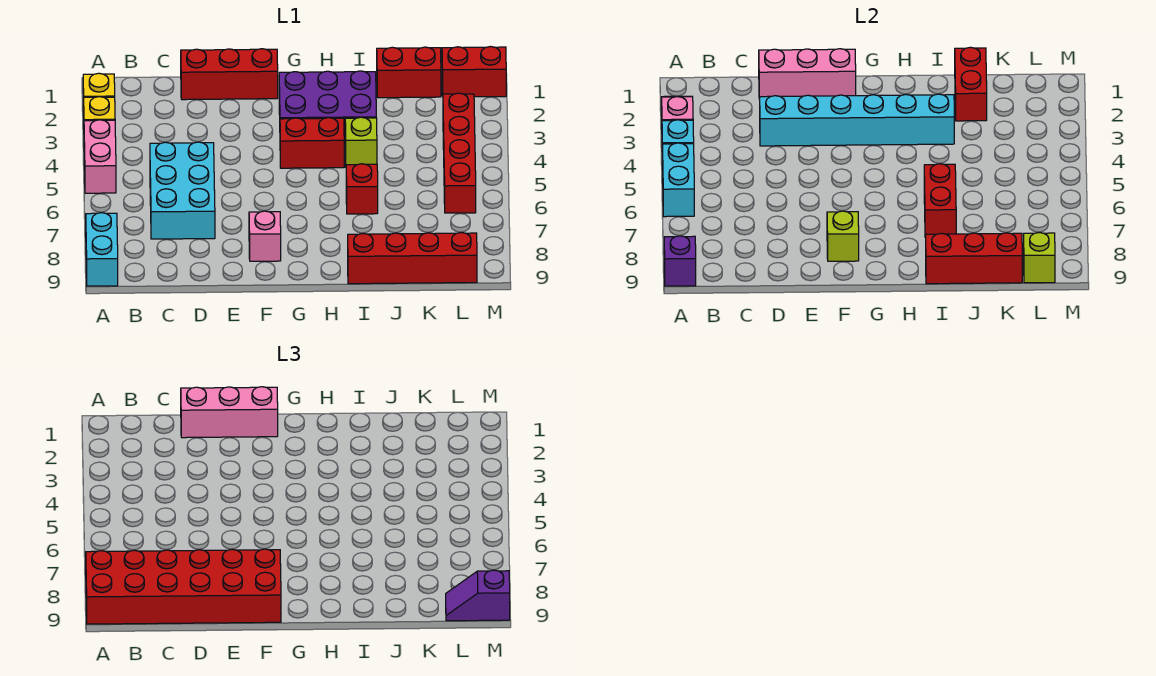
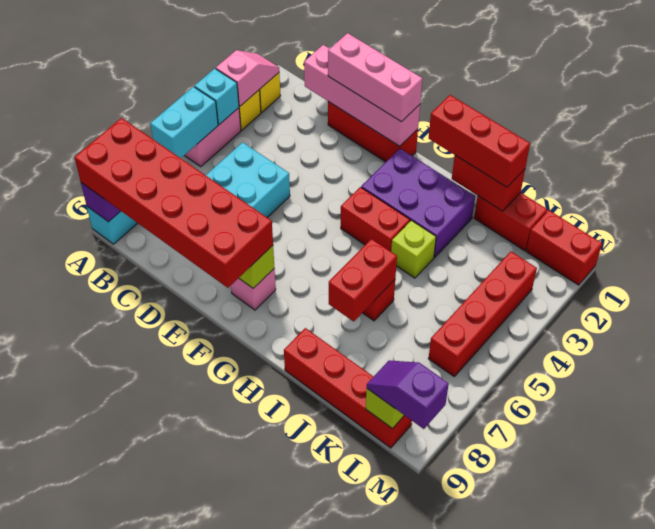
pink brick D1:F1 level 2 -> pink brick C1:F1 level 2
cyan brick D3:I3 level 2 -> none
red brick I9:K9 level 2 -> red brick H1:J1 level 3
red brick J1:J2 level 2 -> red brick I1:J1 level 2

